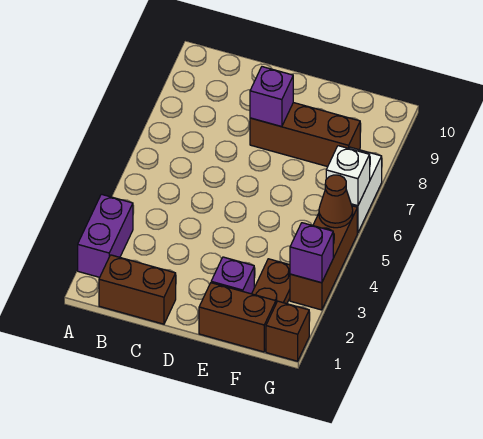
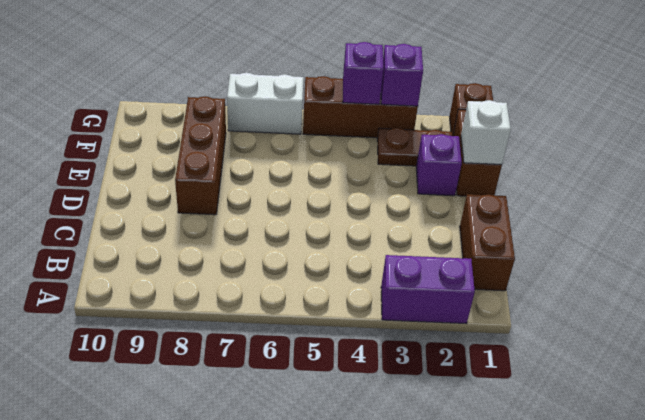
purple brick D8 level 2 -> purple brick G4 level 2
brown cone G5 level 2 -> none
white brick G6 level 2 -> white brick E1 level 2

